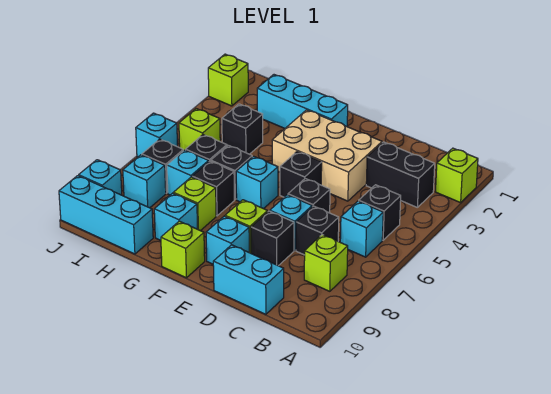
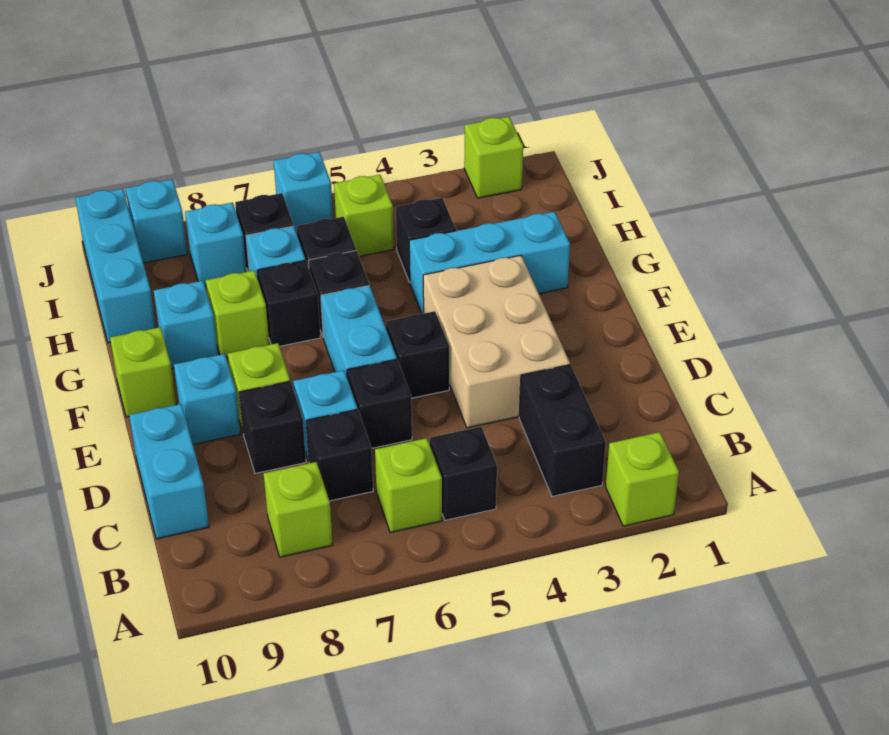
cyan brick B6 level 1 -> lime brick B6 level 1
cyan brick F2:H2 level 1 -> cyan brick G2:G4 level 1
cyan brick F6 level 1 -> cyan brick E6:F6 level 1

